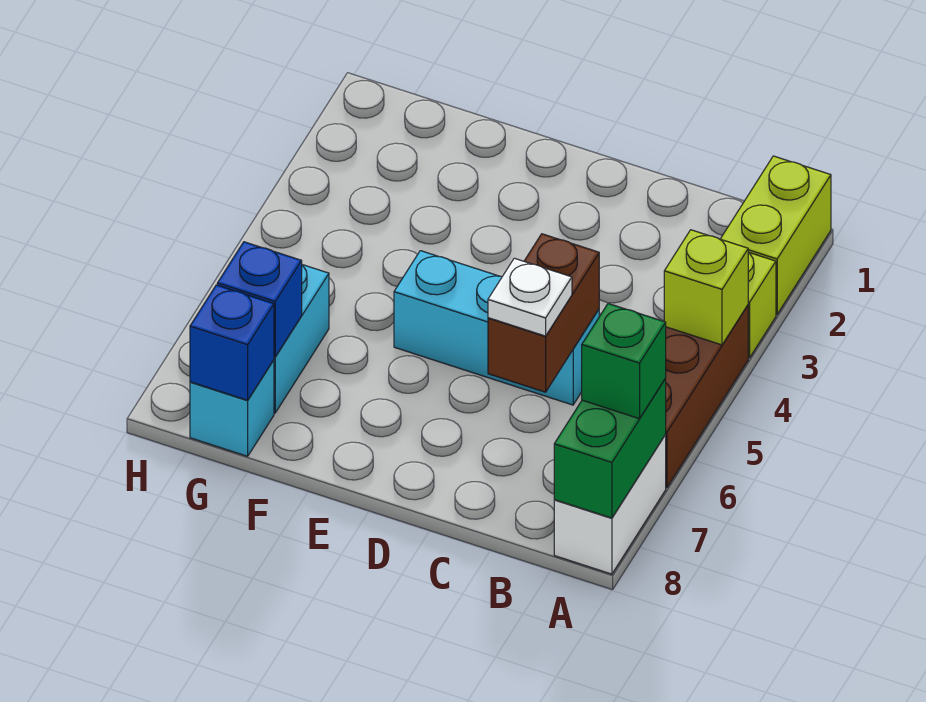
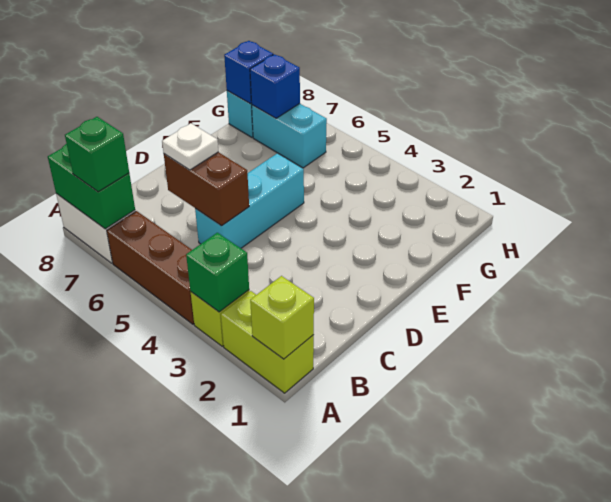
none -> green brick A3 level 2
lime brick A4 level 2 -> lime brick A1 level 2

